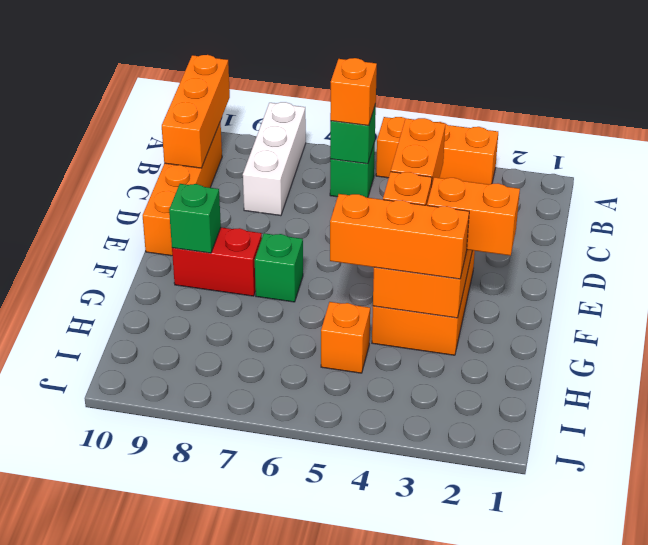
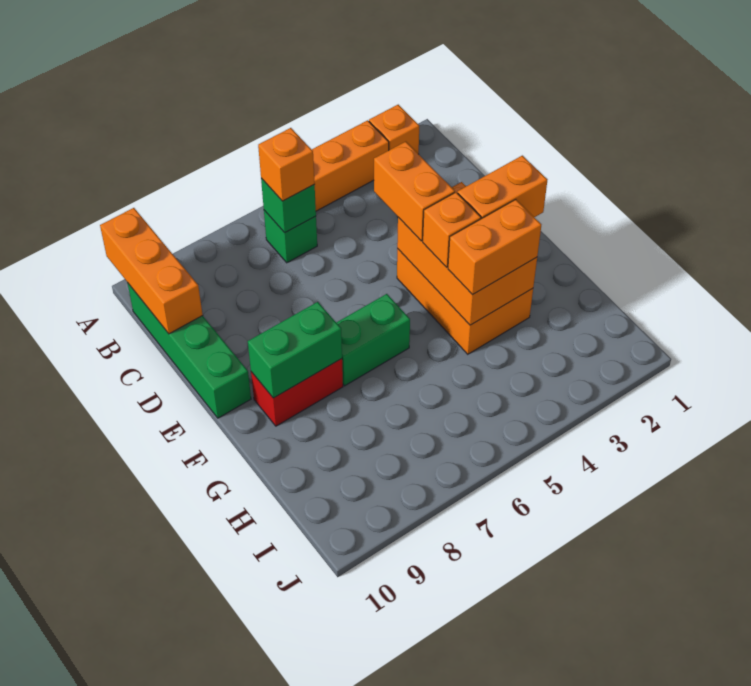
white brick A8:C8 level 1 -> none
orange brick B10:E10 level 1 -> green brick B10:E10 level 1
green brick F7 level 1 -> green brick F6:F7 level 1
green brick F9 level 2 -> green brick F8:F9 level 2
orange brick G3:G5 level 3 -> orange brick G3:G4 level 3
orange brick H5 level 1 -> orange brick A2 level 1

